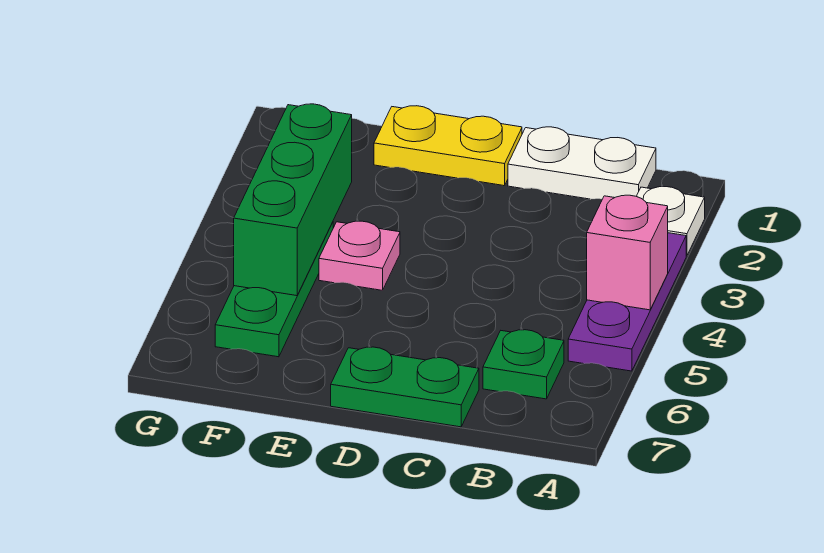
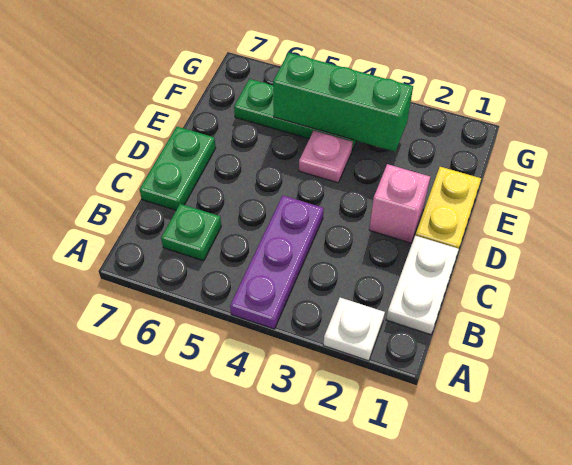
purple plate A3:A5 level 1 -> purple plate A4:C4 level 1
pink brick A4 level 2 -> pink brick D2 level 1

